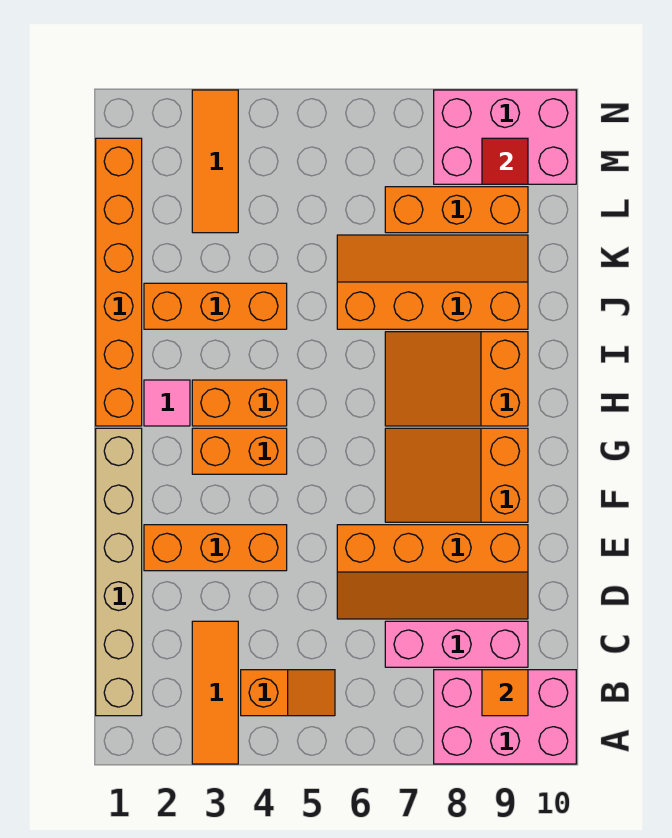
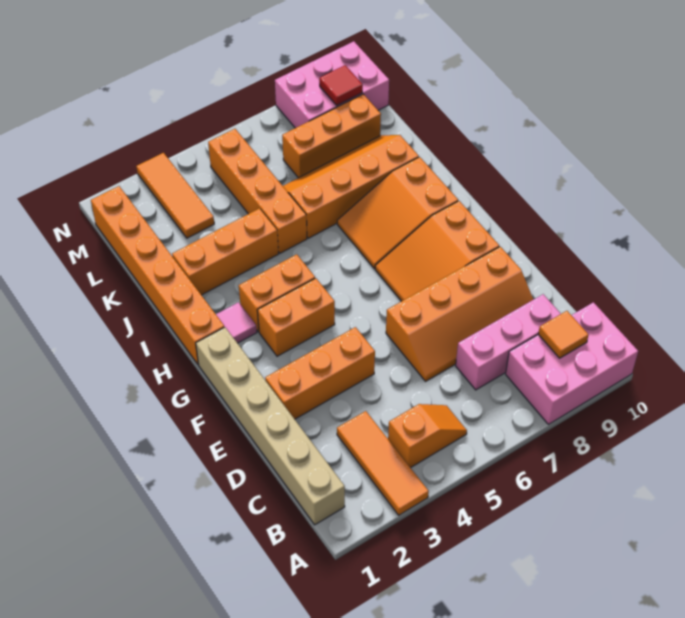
none -> orange brick J5:M5 level 1

